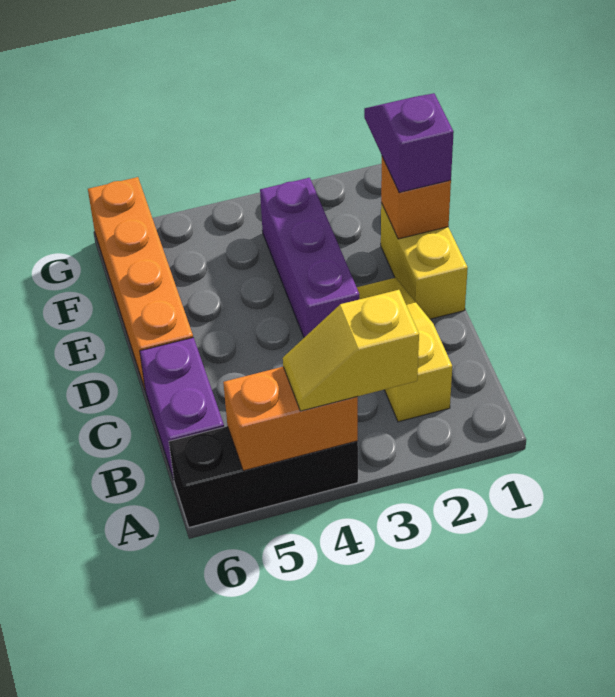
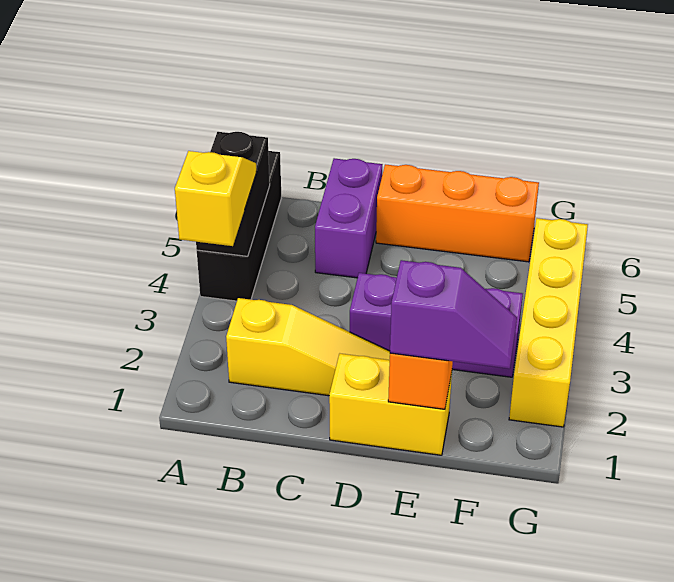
orange brick A4:A5 level 2 -> black brick A4:A5 level 2
purple brick B6:C6 level 1 -> purple brick C5:C6 level 1
orange brick D6:G6 level 1 -> orange brick D6:F6 level 1
none -> yellow brick G2:G5 level 1

